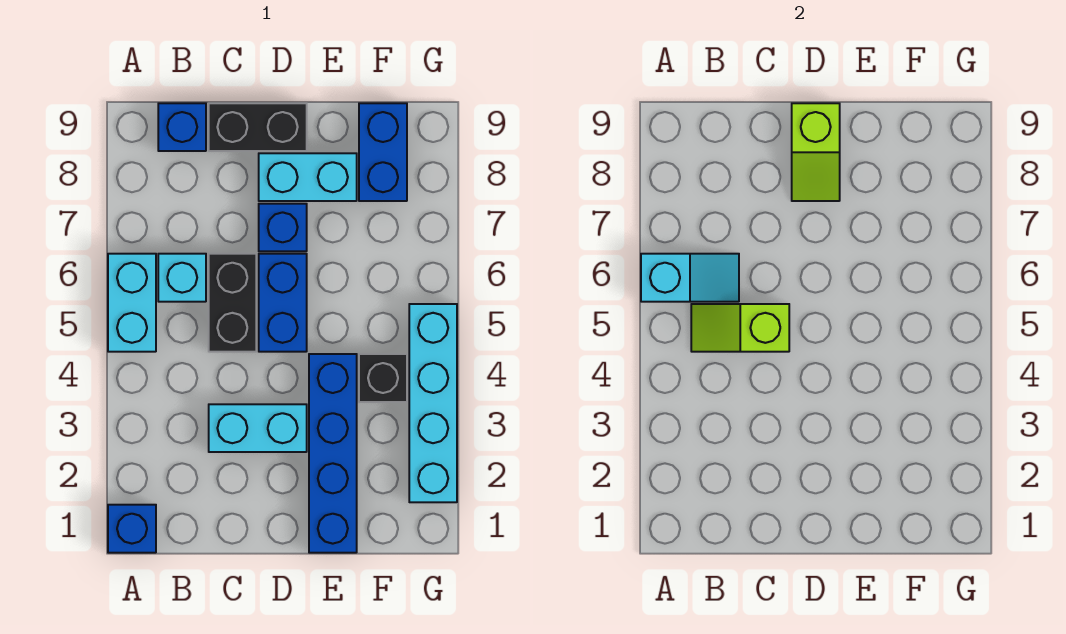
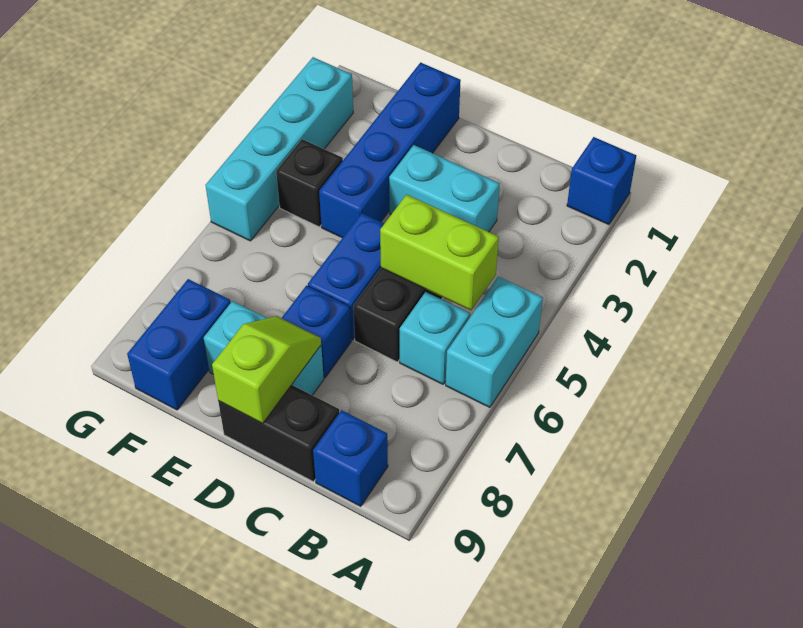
cyan slope A6:B6 level 2 top A -> none
lime slope B5:C5 level 2 top C -> lime brick B5:C5 level 2

